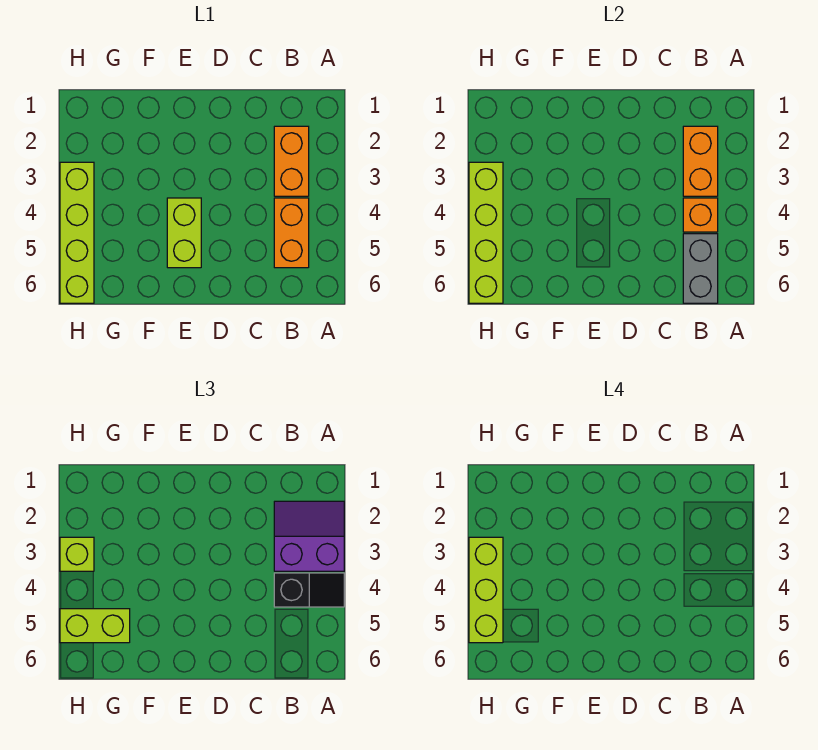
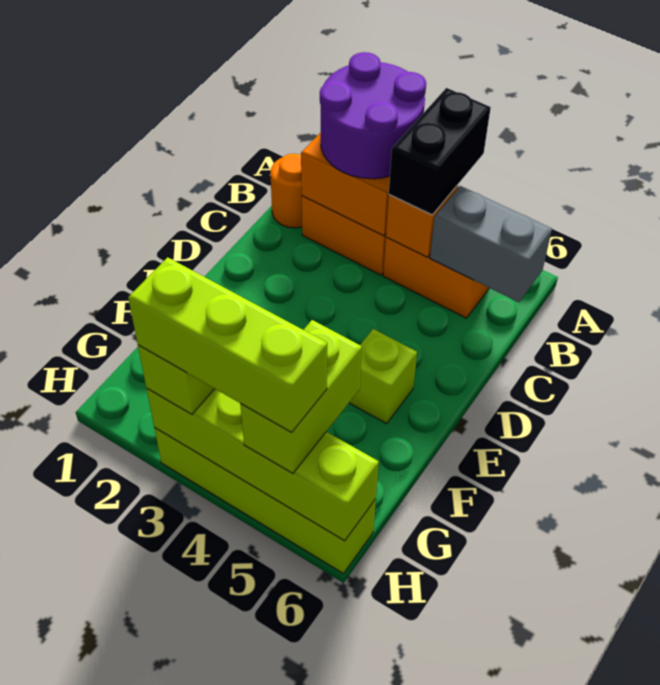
purple slope A2:B3 level 3 top 3 -> purple round brick A2:B3 level 3
black slope A4:B4 level 3 top B -> black brick A4:B4 level 3
none -> orange round brick B1 level 1
lime brick E4:E5 level 1 -> lime brick E5 level 1

